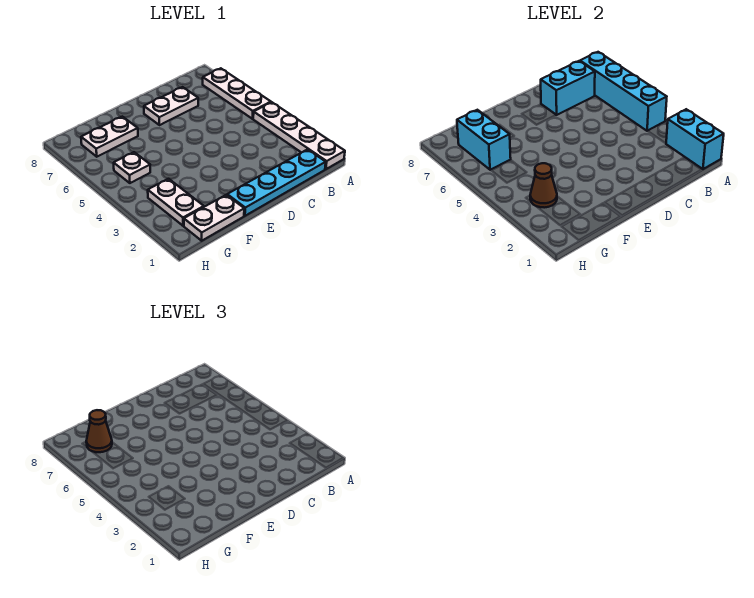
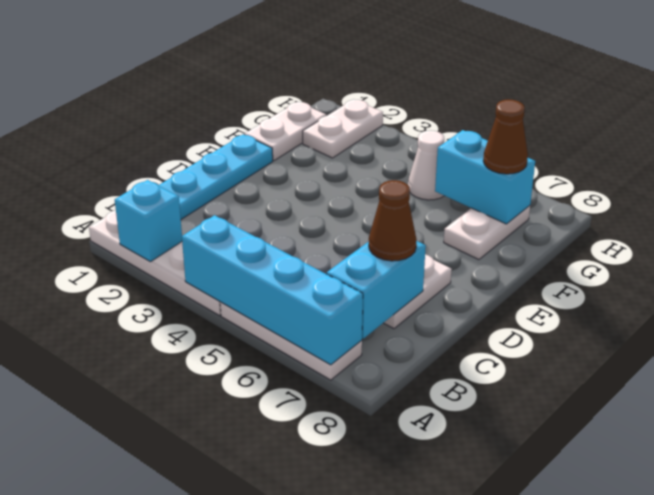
cyan brick A1:A2 level 2 -> cyan brick A2 level 2
white plate G2:G3 level 1 -> white plate G2:H2 level 1
brown cone G3 level 2 -> brown cone C7 level 3
white plate G5 level 1 -> white cone G5 level 1

